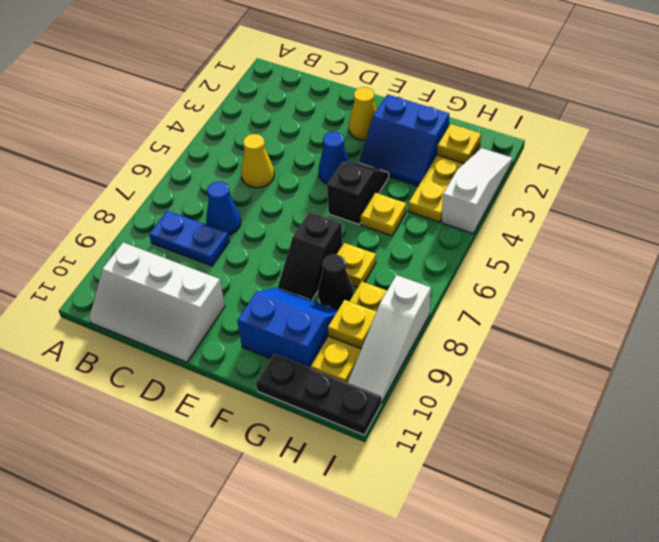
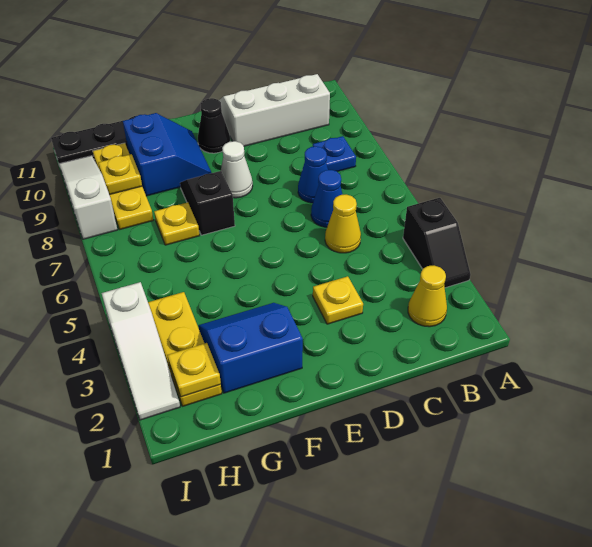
blue plate B8:C8 level 1 -> blue plate B8 level 1
yellow cone E2 level 1 -> yellow cone B2 level 1
blue cone E4 level 1 -> blue cone C6 level 1
none -> white cone E8 level 1
black slope F4:F5 level 1 top 5 -> black slope A3:A4 level 1 top 4
blue slope F9:G10 level 1 top 10 -> blue slope F9:G10 level 1 top G
yellow plate G5 level 1 -> yellow plate D3 level 1
black cone G8 level 1 -> black cone E10 level 1

